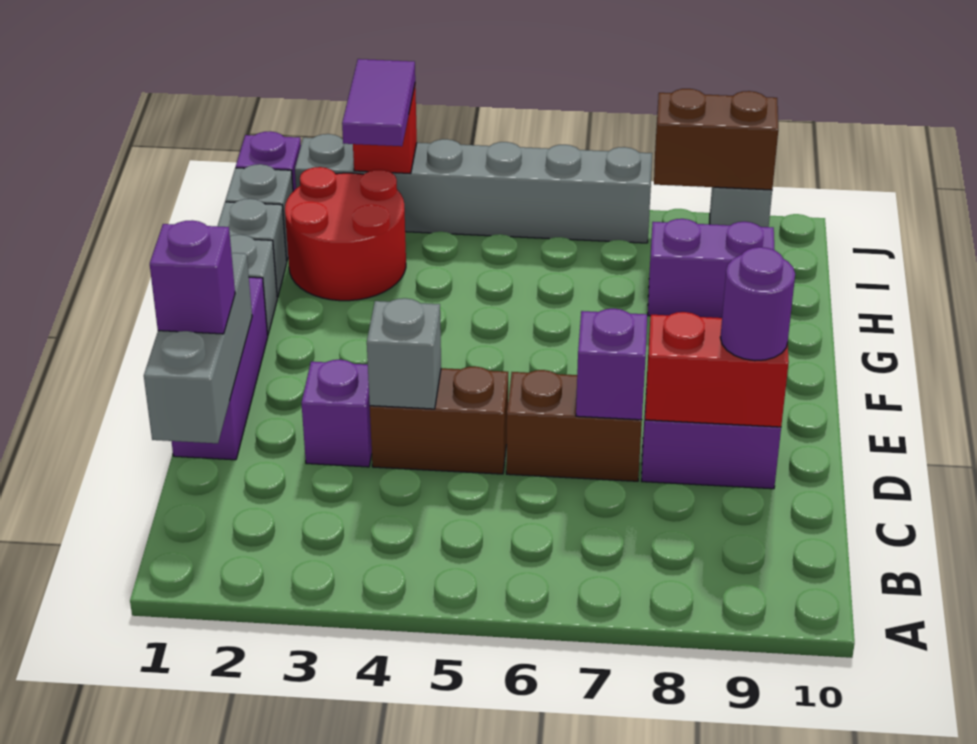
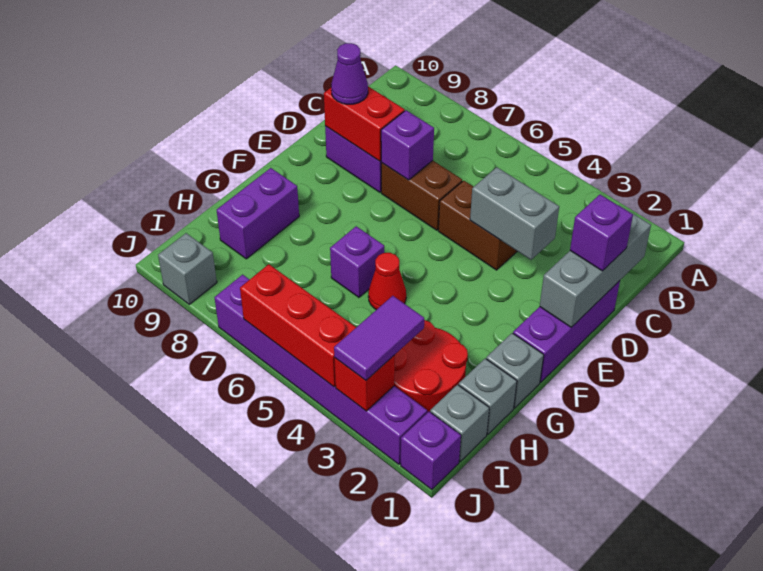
purple brick D3 level 1 -> purple brick G6 level 1
grey brick D4 level 2 -> grey brick D3:D4 level 2
purple round brick D9 level 3 -> purple cone D9 level 3
none -> red cone G5 level 1
purple brick H8:H9 level 1 -> purple brick G9:H9 level 1
grey brick J2:J7 level 1 -> purple brick J2:J7 level 1
none -> red brick J4:J6 level 2
brown brick J8:J9 level 2 -> none

